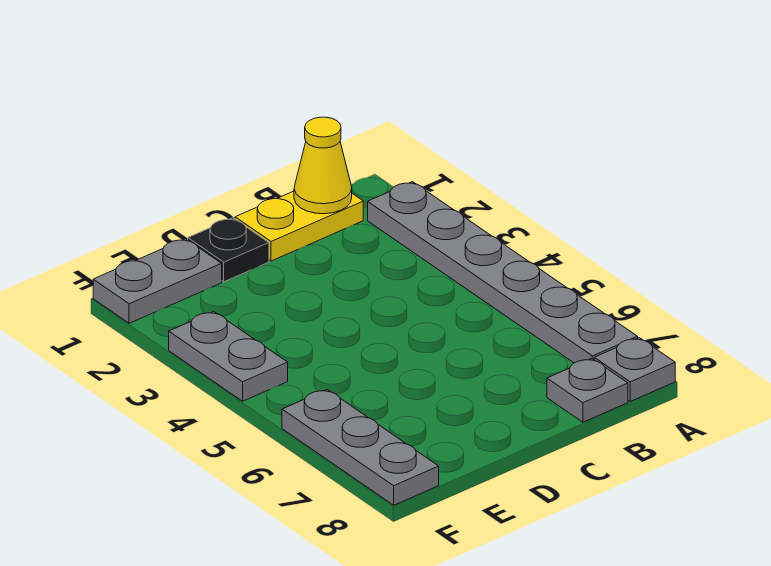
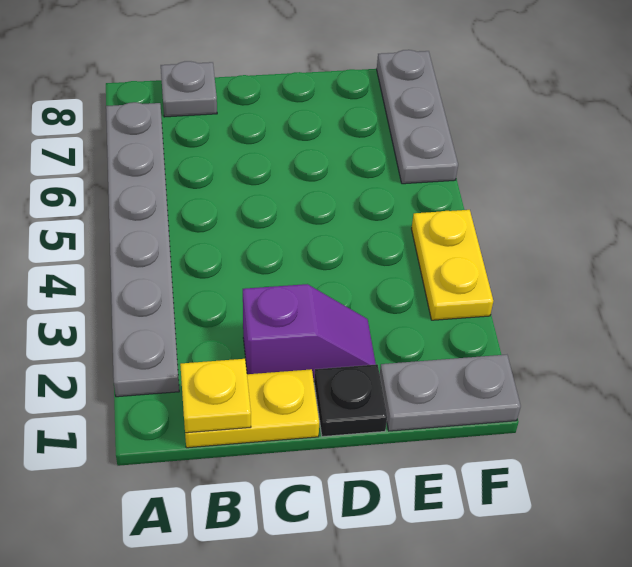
grey plate A8 level 1 -> none
yellow cone B1 level 2 -> yellow plate B1 level 2
none -> purple slope C2:D2 level 1 top C
grey plate F3:F4 level 1 -> yellow plate F3:F4 level 1

